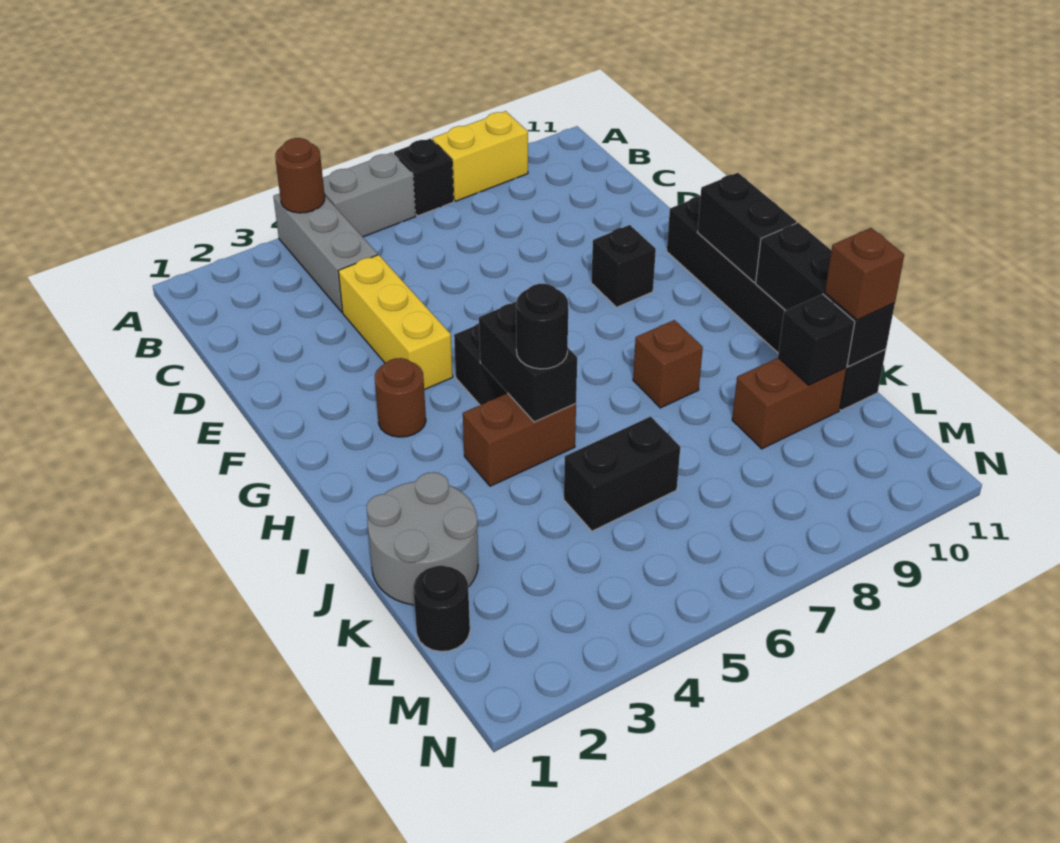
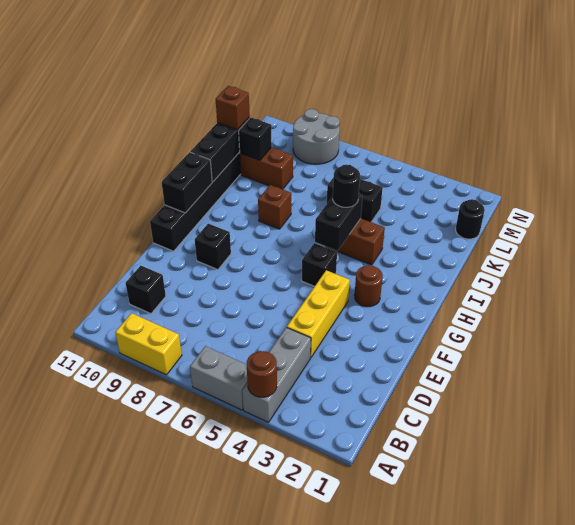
black brick A7 level 1 -> black brick C10 level 1
grey round brick J1:K2 level 1 -> grey round brick M8:N9 level 1

